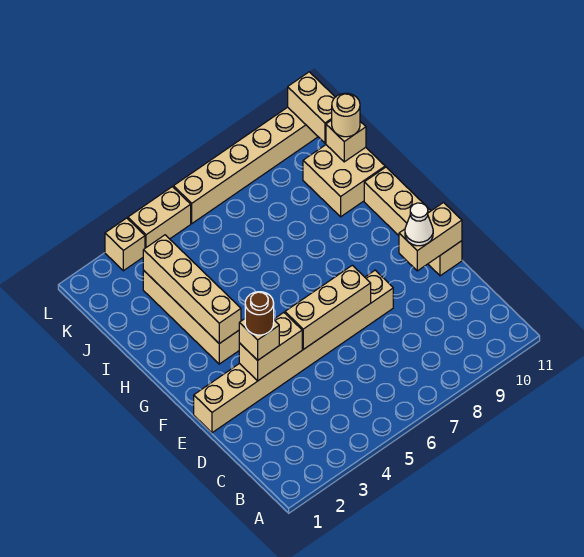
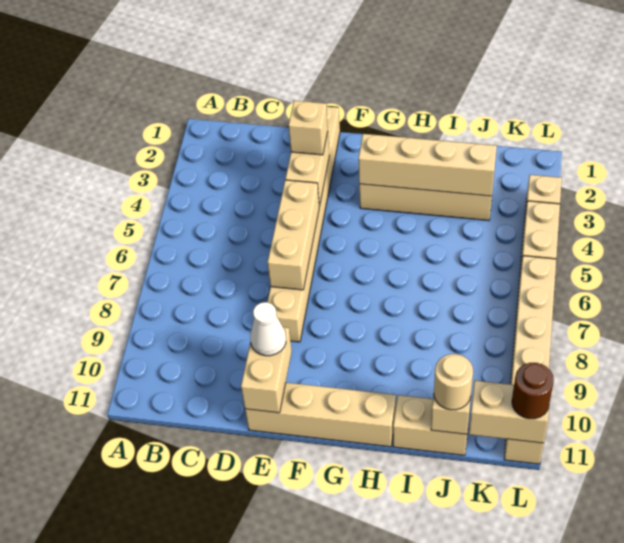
brown round brick E3 level 4 -> brown round brick L11 level 3
tan brick I10:J11 level 1 -> tan brick I11:J11 level 1

